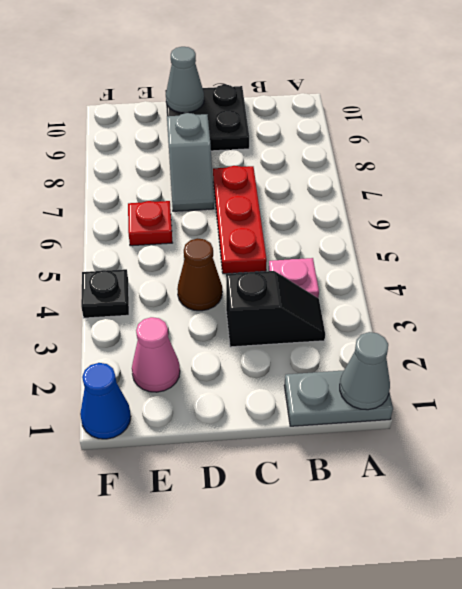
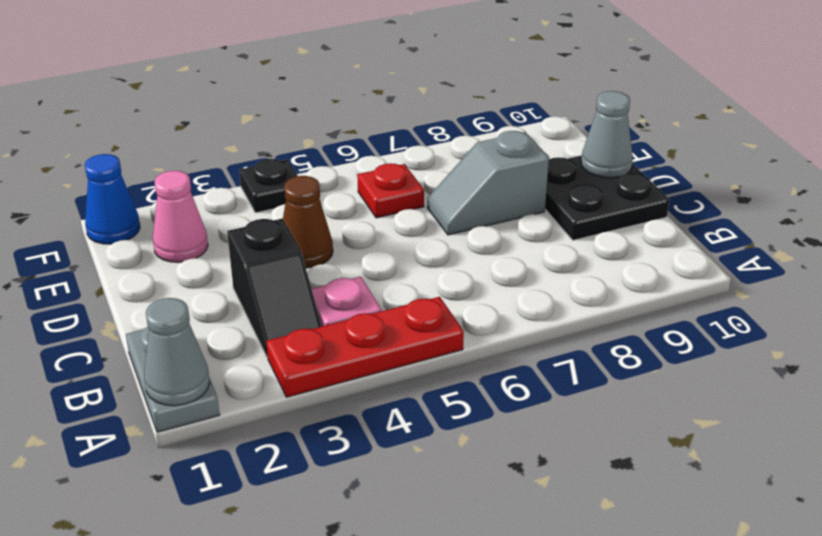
red plate C5:C7 level 1 -> red plate A3:A5 level 1

